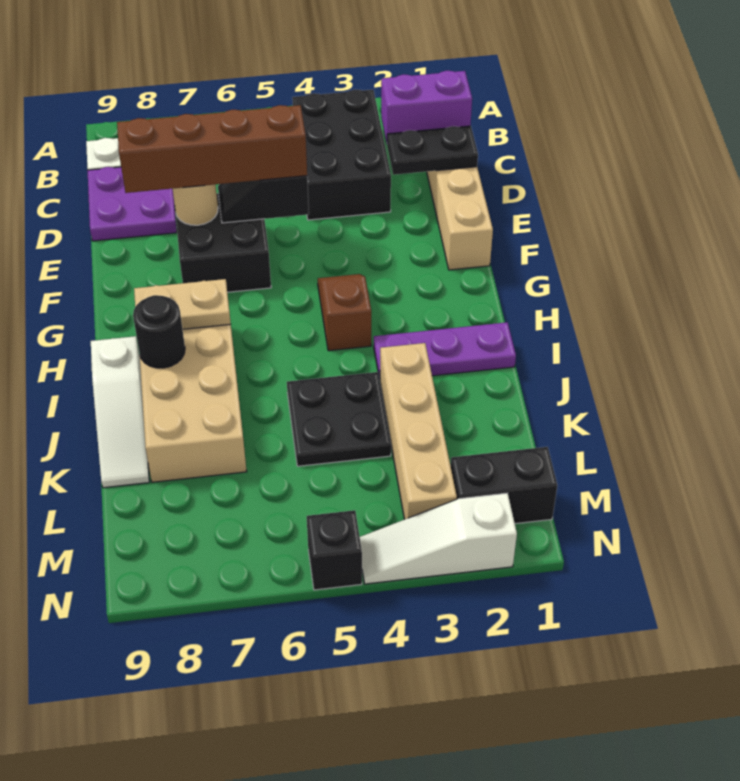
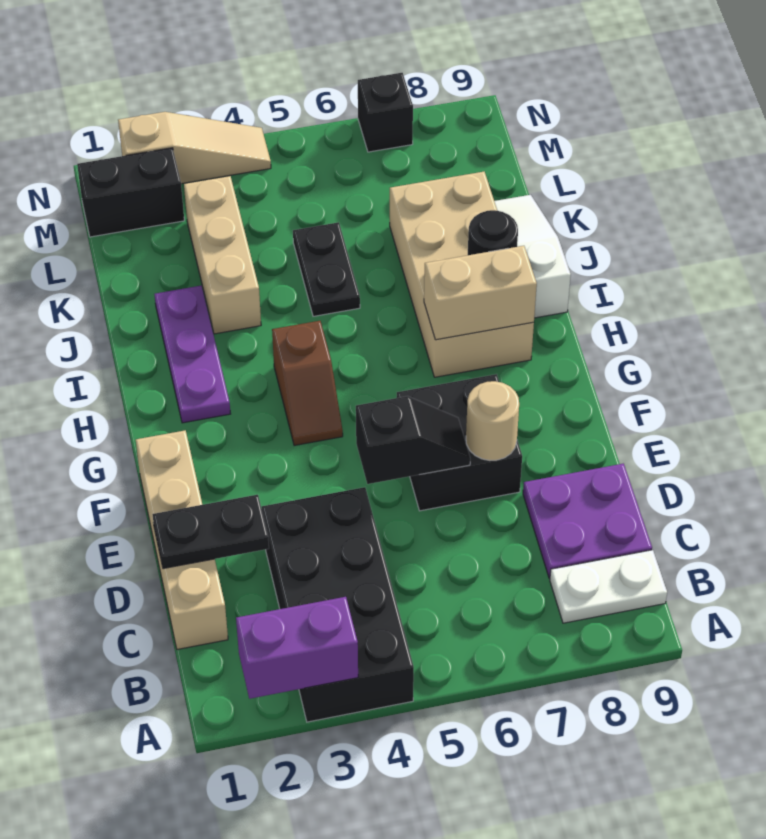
black brick B3:D4 level 1 -> black brick A3:D4 level 1
purple brick C1:C2 level 2 -> purple brick A2:A3 level 2
brown brick E5:E8 level 3 -> none
tan plate H7:H8 level 2 -> tan brick H7:H8 level 2
purple plate I1:I3 level 1 -> purple plate H2:J2 level 1
tan brick J3:M3 level 1 -> tan brick J3:L3 level 1
black plate J4:K5 level 1 -> black plate J5:K5 level 1
white slope N2:N4 level 1 top 2 -> tan slope N2:N4 level 1 top 2
black brick N5 level 1 -> black brick N7 level 1

